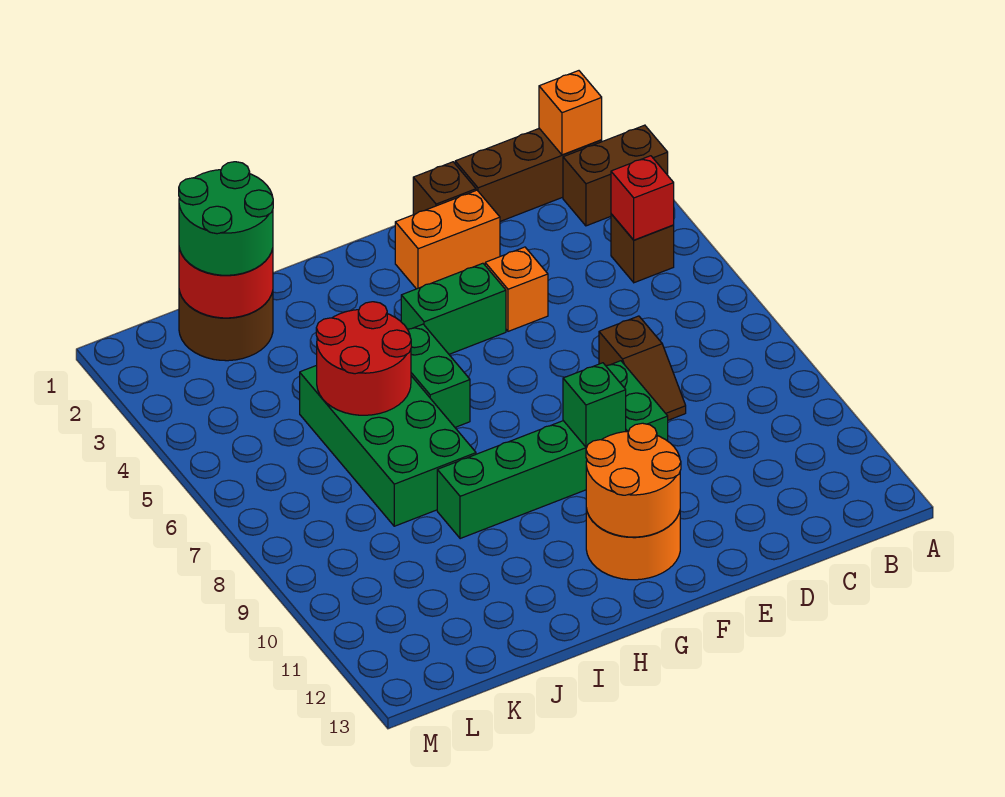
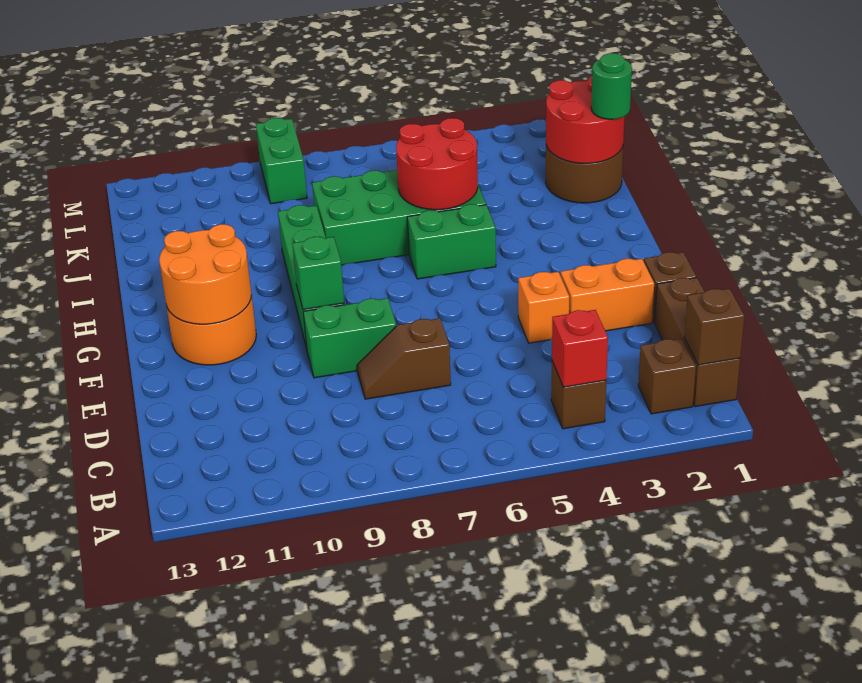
brown brick A2:B2 level 1 -> brown brick B2 level 1
orange brick B1 level 2 -> brown brick B1 level 2
orange brick E2:F2 level 1 -> orange brick E2:E3 level 1
green brick F4:G4 level 1 -> green brick L9:M9 level 1
green round brick J1:K2 level 3 -> green round brick J1 level 3

